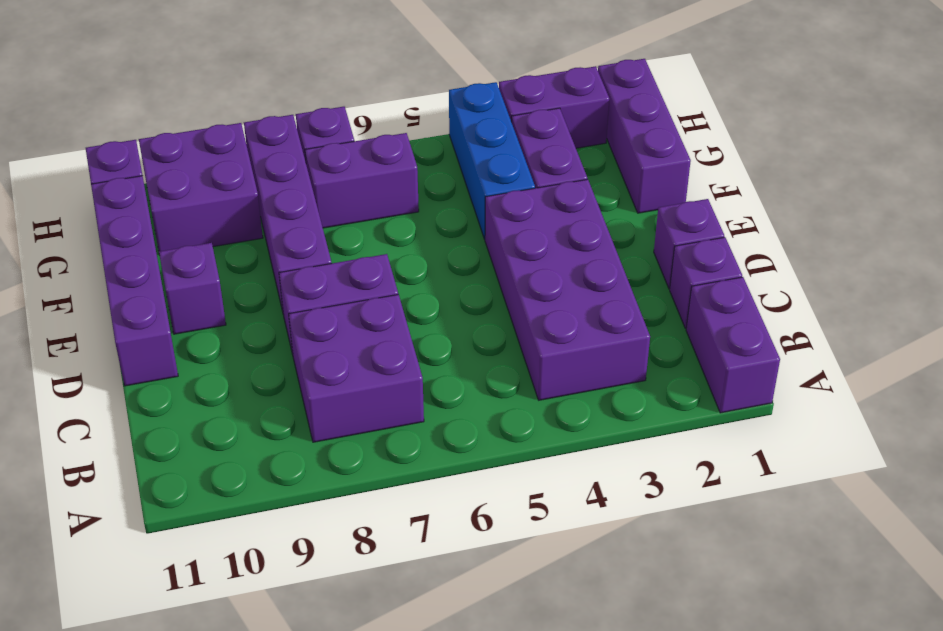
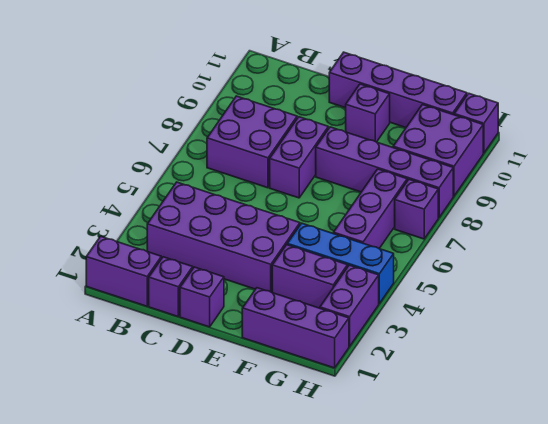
purple brick G6:G7 level 1 -> purple brick G5:G7 level 1

